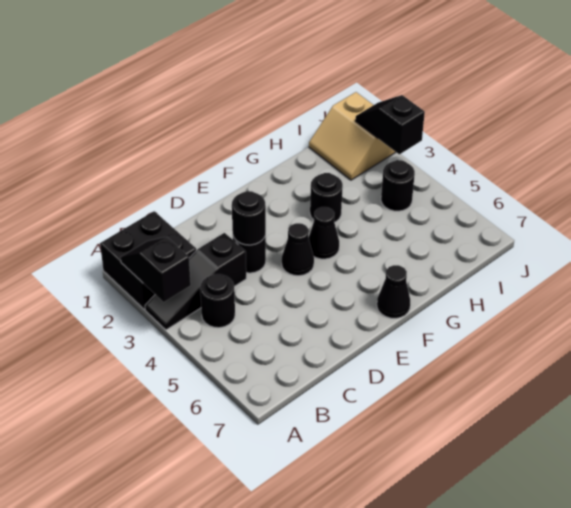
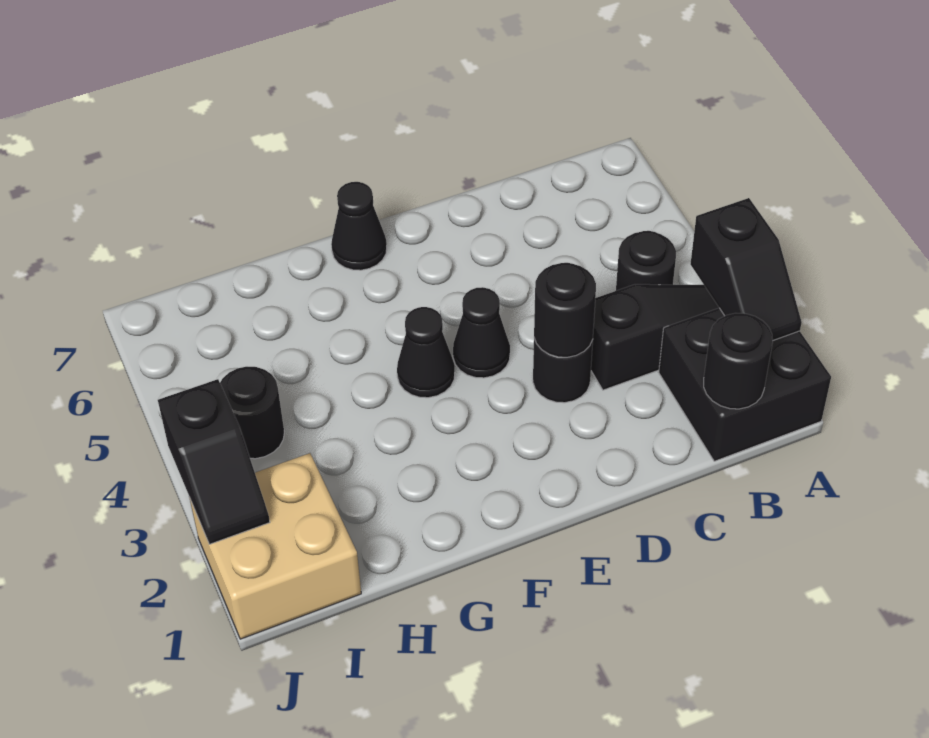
black round brick G3 level 1 -> black round brick B1 level 2
tan slope I1:J2 level 1 top J -> tan brick I1:J2 level 1

